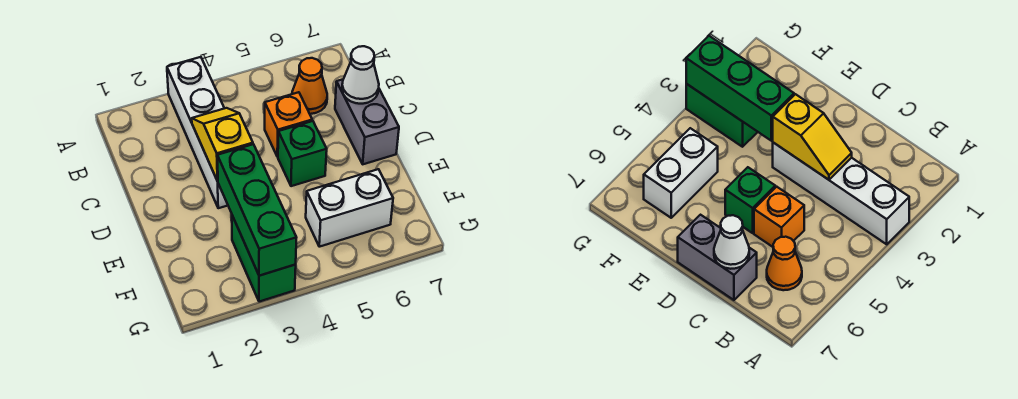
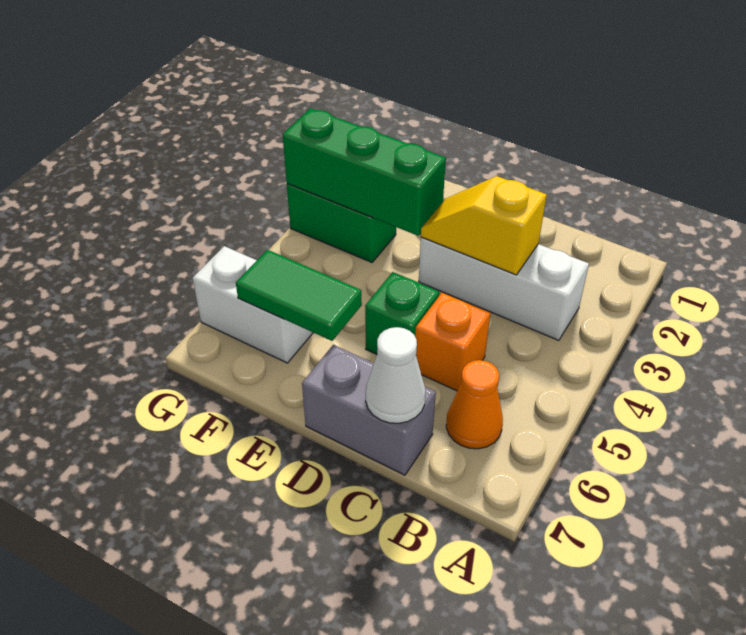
white brick A3:D3 level 1 -> white brick B3:D3 level 1
yellow slope C3:D3 level 2 top D -> yellow slope C3:D3 level 2 top C
none -> green tile E6:F6 level 2
white brick F5:F6 level 1 -> white brick F6:G6 level 1

